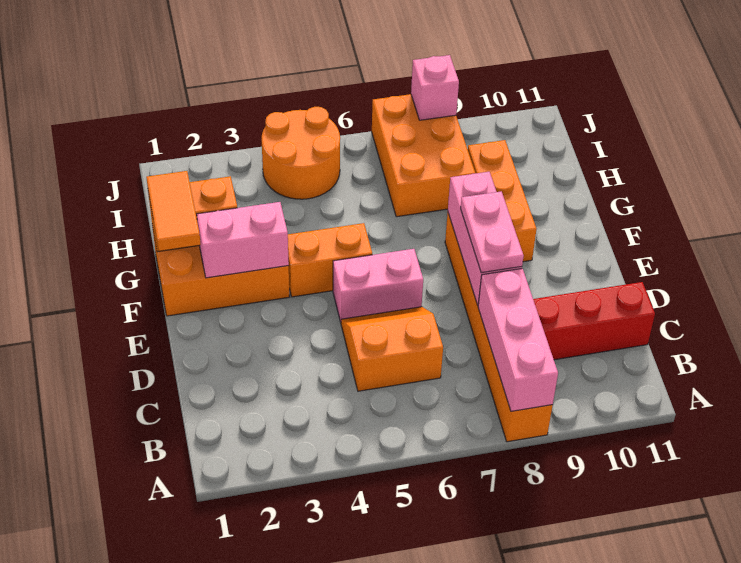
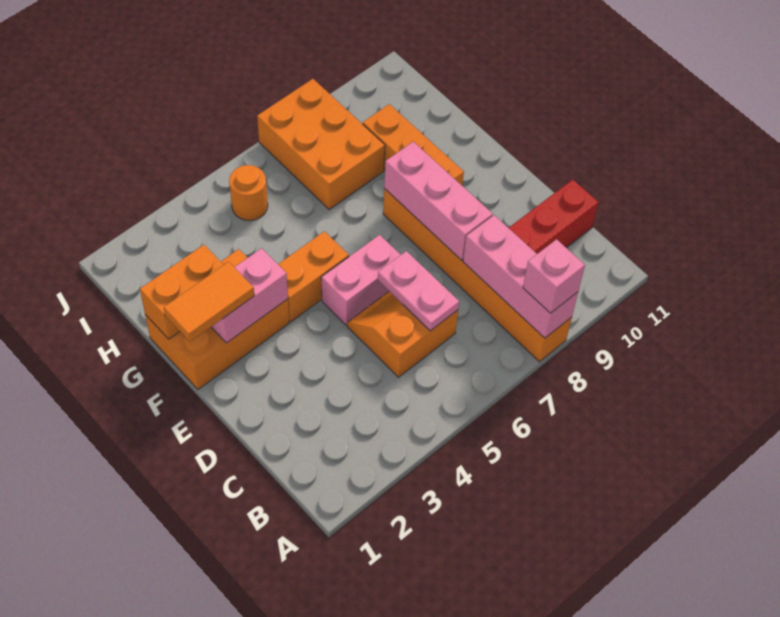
pink plate D8:E8 level 3 -> pink plate C6:D6 level 2
orange tile F1:G1 level 3 -> orange tile F1:F2 level 3
orange round brick I4:J5 level 1 -> orange round brick I5 level 1
pink brick J8 level 2 -> pink brick A8 level 3

